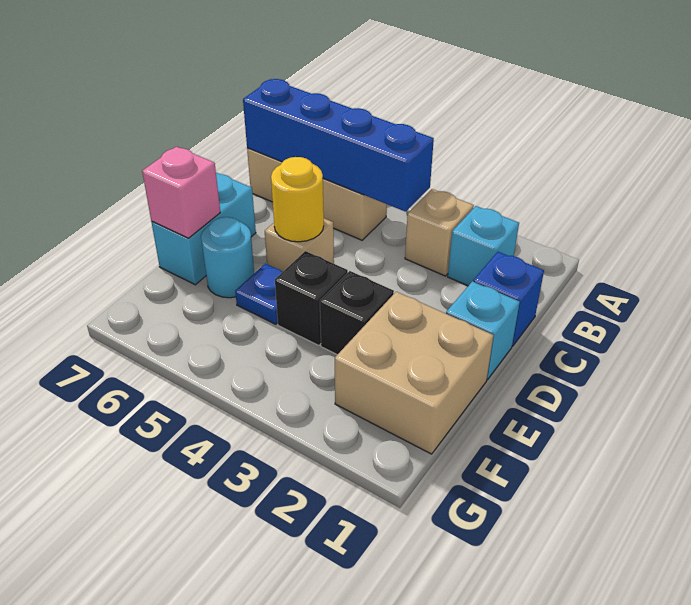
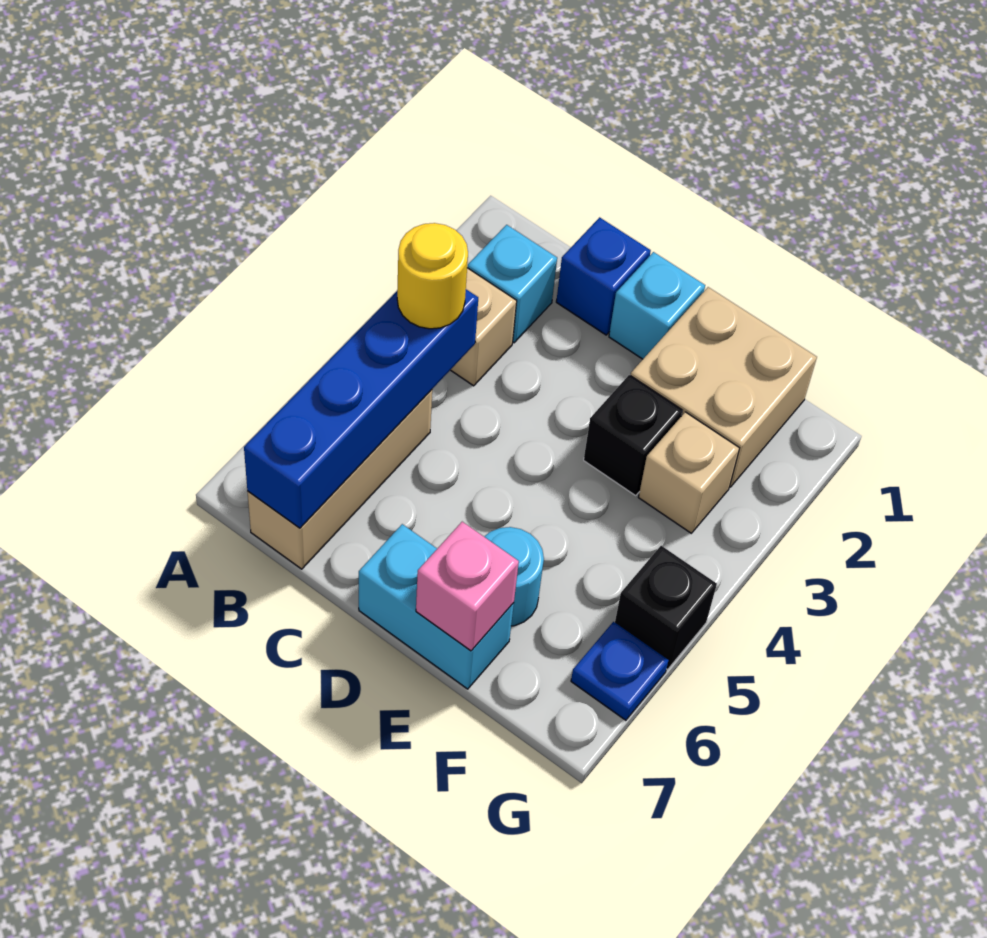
tan brick D5 level 1 -> tan brick F3 level 1
yellow round brick D5 level 2 -> yellow round brick B4 level 3
black brick E4 level 1 -> black brick G5 level 1
blue plate E5 level 1 -> blue plate G6 level 1

